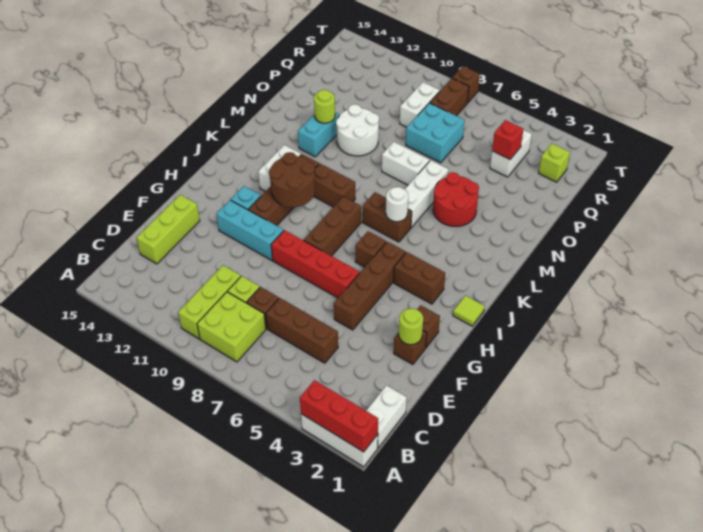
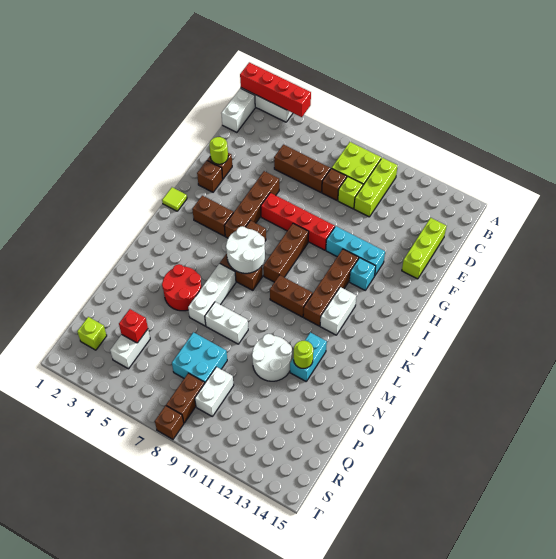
red brick A1:A3 level 2 -> red brick A1:A4 level 2
brown round brick I10:J11 level 2 -> none
white round brick K6 level 2 -> white round brick J6:K7 level 2

